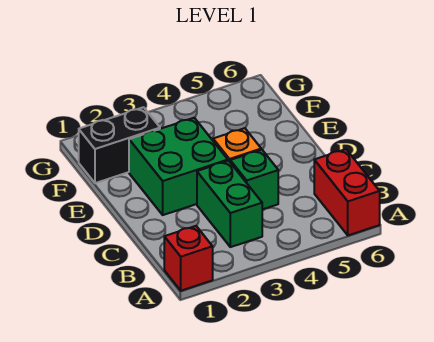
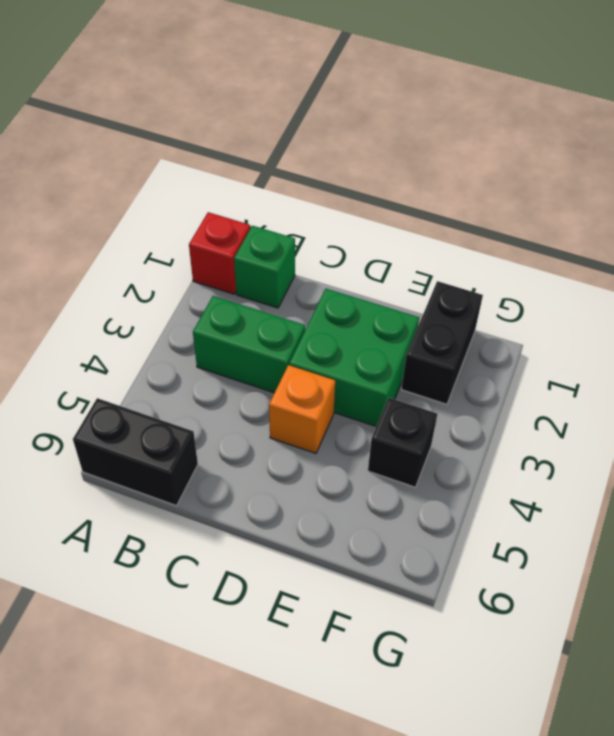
red brick A6:B6 level 1 -> black brick A6:B6 level 1
green brick C4 level 1 -> green brick B1 level 1
none -> black brick F4 level 1

